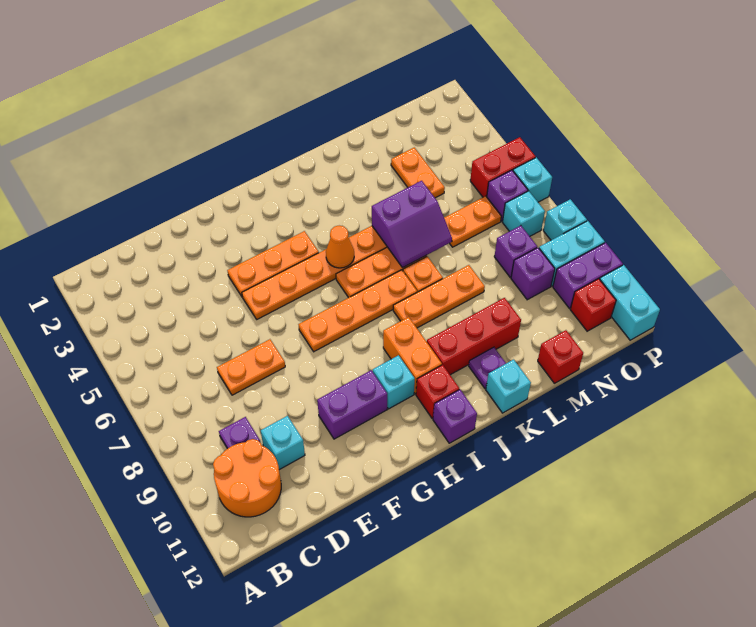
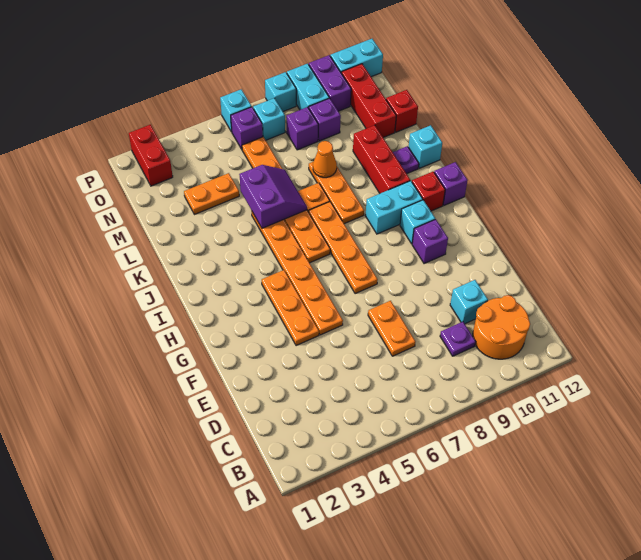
purple brick F10:G10 level 1 -> purple brick G10 level 1
orange cone I5 level 2 -> orange cone L8 level 2
orange brick I9:I10 level 1 -> cyan brick I9:I10 level 1
red brick O5:P5 level 1 -> red brick O2:P2 level 1
red brick O11 level 1 -> red brick M11:O11 level 1

